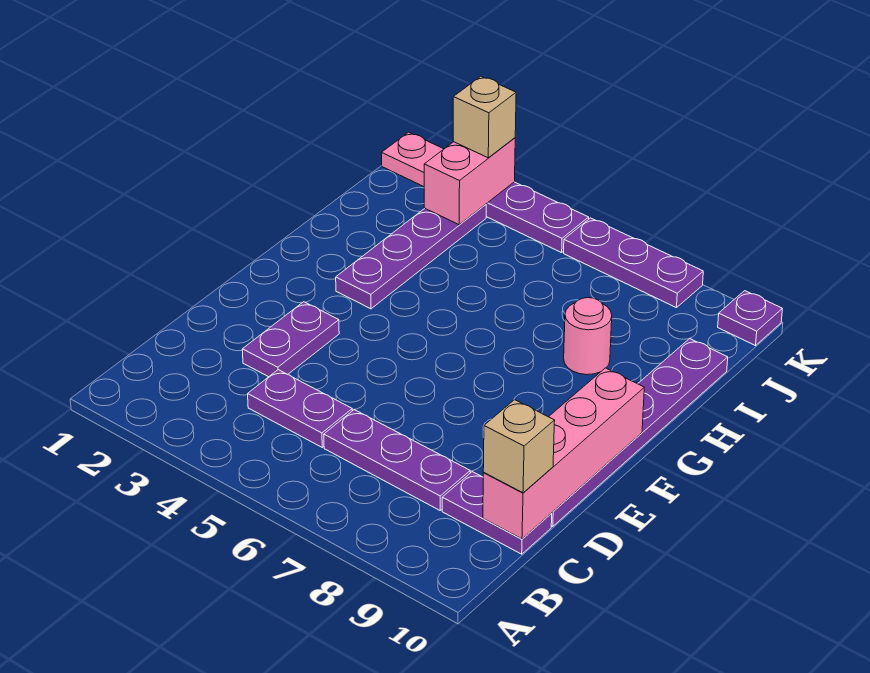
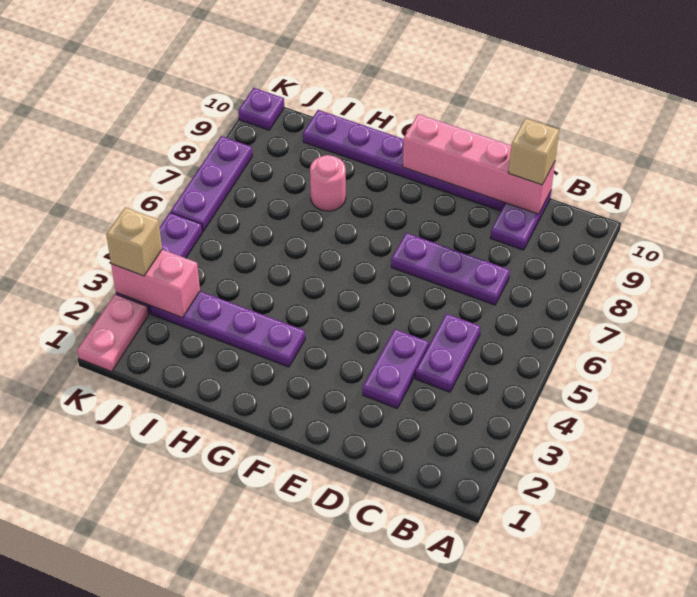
purple plate C6:C8 level 1 -> purple plate C7:E7 level 1
purple plate D3:E3 level 1 -> purple plate D3:D4 level 1

